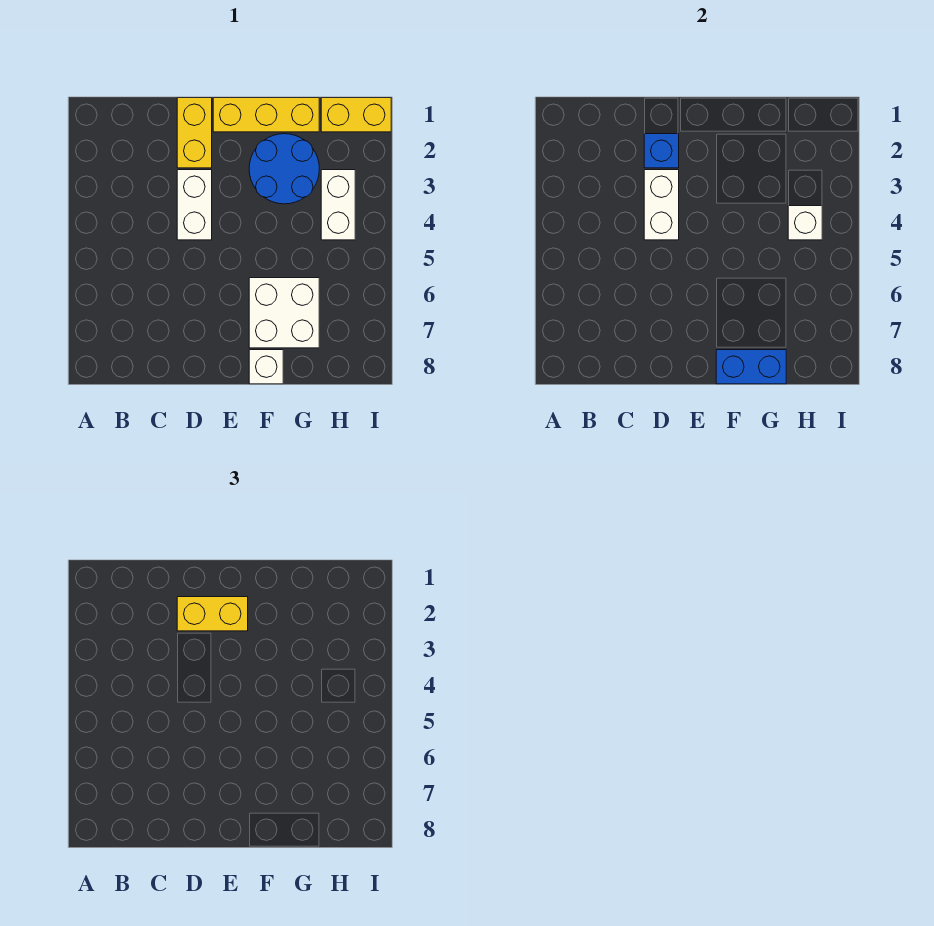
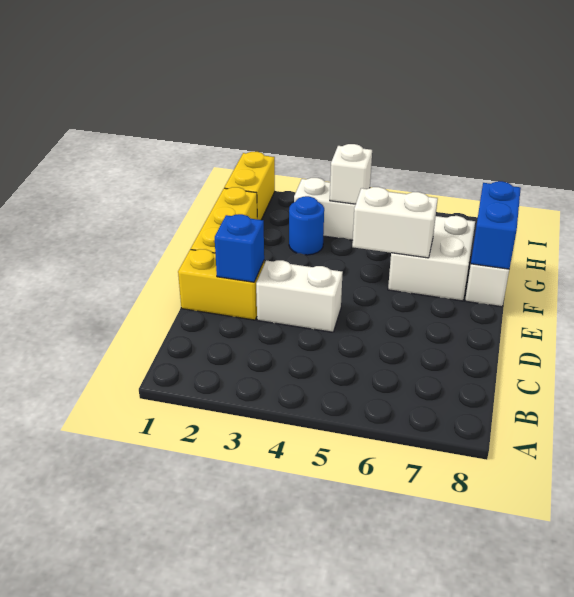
yellow brick D2:E2 level 3 -> none
white brick D3:D4 level 2 -> white brick F5:F6 level 2
blue round brick F2:G3 level 1 -> blue round brick G3 level 1

